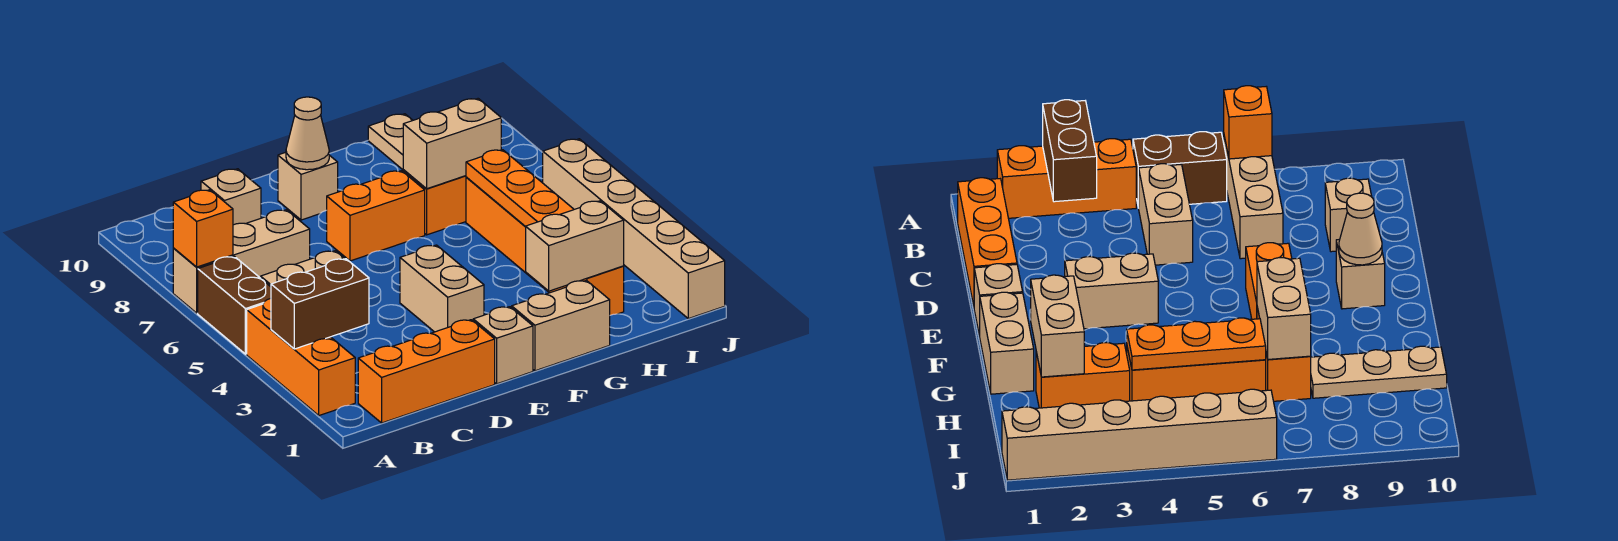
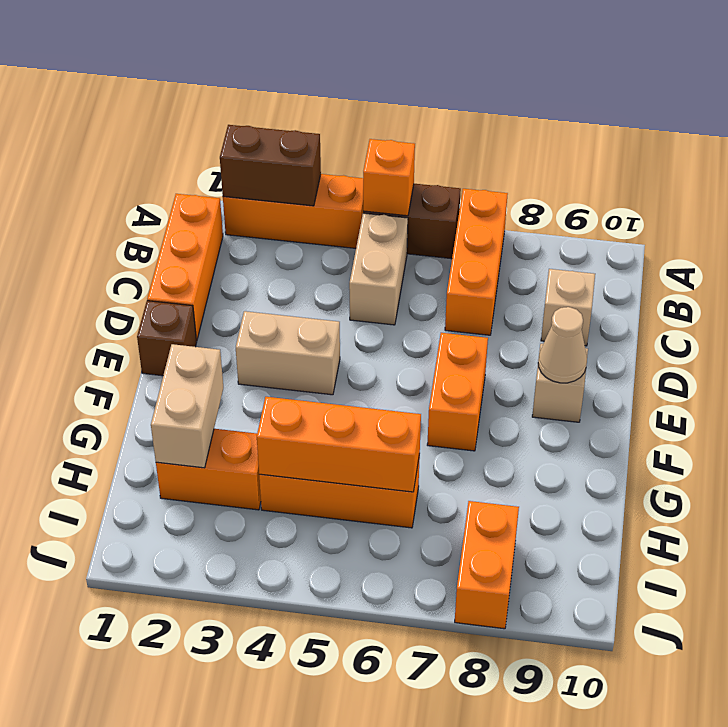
brown brick A3:B3 level 2 -> brown brick A2:A3 level 2
tan brick A7:C7 level 1 -> orange brick A7:C7 level 1
orange brick A7 level 2 -> orange brick A5 level 2
tan brick E1 level 1 -> brown brick E1 level 1
tan brick F1:G1 level 1 -> none
orange brick G7:H7 level 1 -> orange brick I8:J8 level 1
tan brick G7:H7 level 2 -> none
orange plate H4:H6 level 2 -> orange brick H4:H6 level 2
tan plate H8:H10 level 1 -> none
tan brick J1:J6 level 1 -> none

